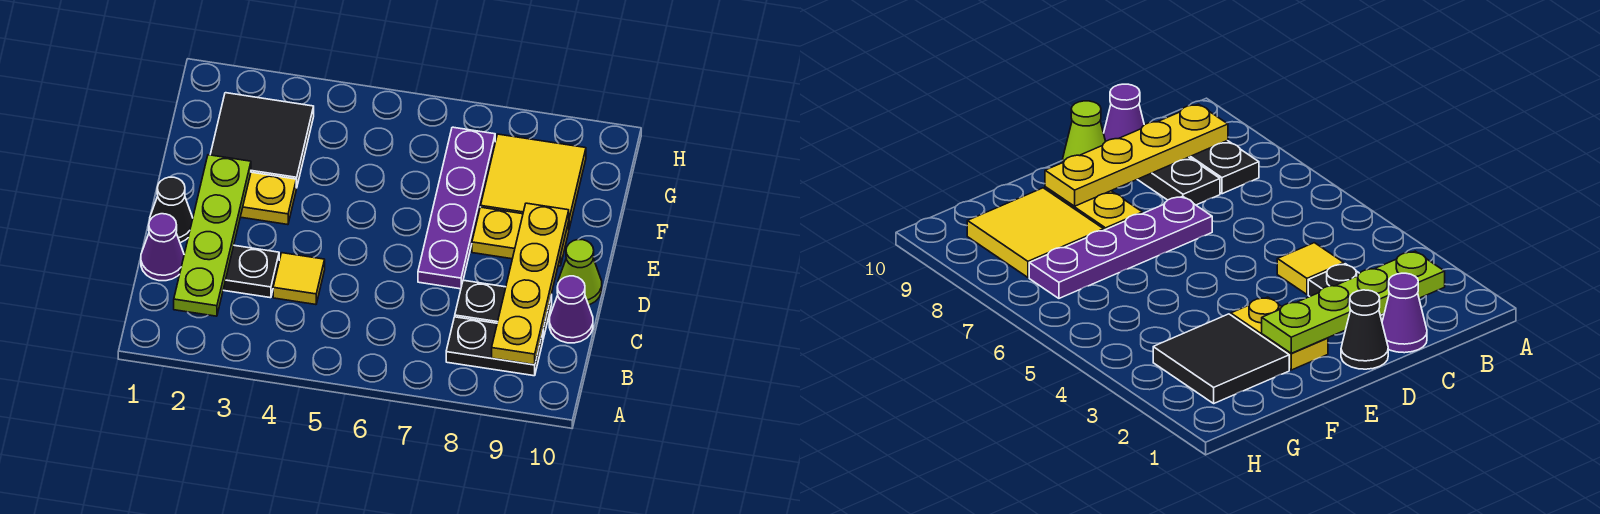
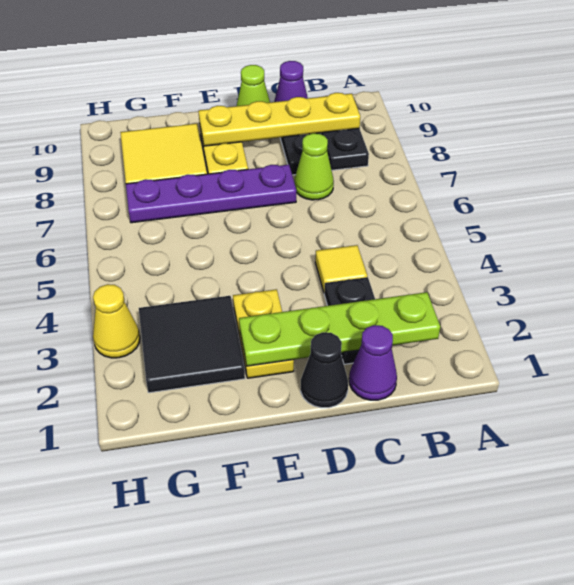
none -> lime cone C7 level 1
none -> yellow cone H3 level 1

